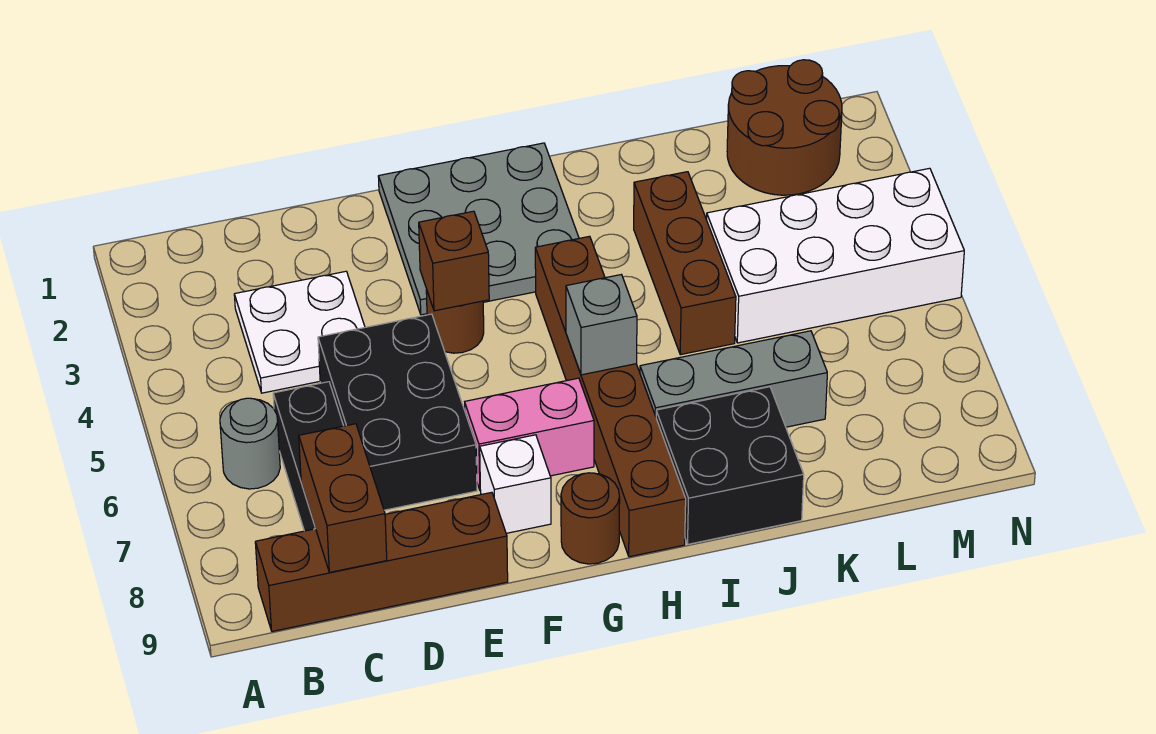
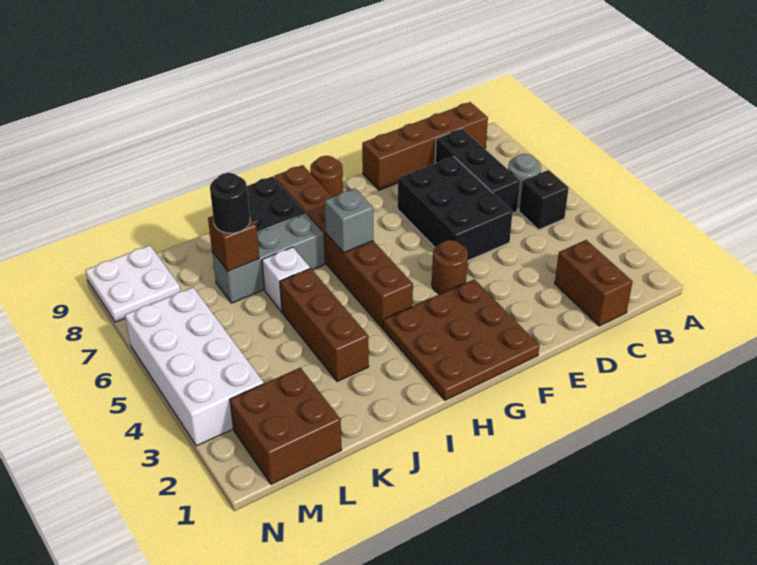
none -> black brick B5 level 1
white plate C3:D4 level 1 -> white plate M8:N9 level 1
brown brick C8:C9 level 2 -> brown brick C1:C2 level 1
grey plate F1:H3 level 1 -> brown plate F1:H3 level 1
brown brick F4 level 2 -> brown brick K7 level 2
pink brick F7:G7 level 1 -> none
white brick F8 level 1 -> white brick J6 level 1
white brick K4:N5 level 1 -> white brick M3:N6 level 1
none -> black round brick K7 level 3
brown round brick L1:M2 level 1 -> brown brick L1:M2 level 1

